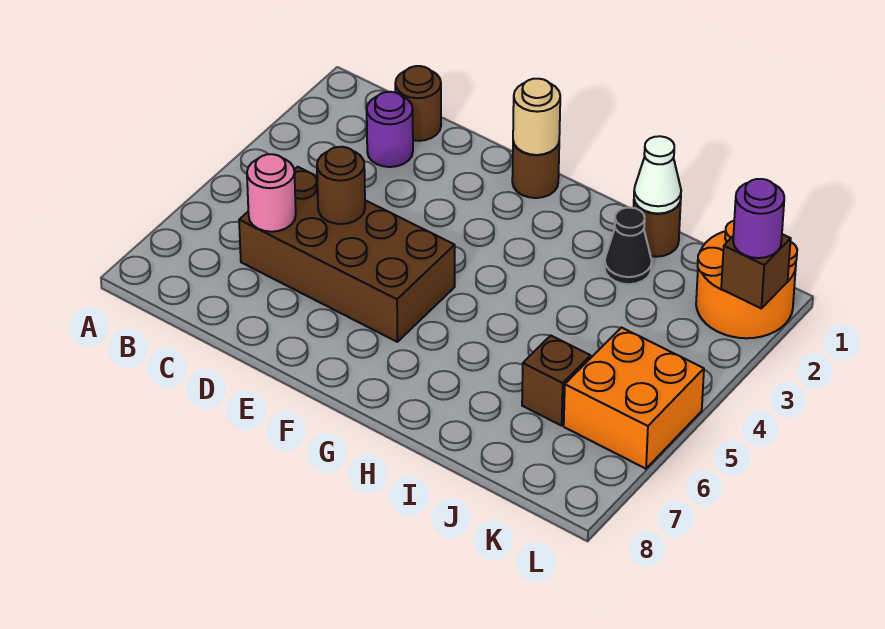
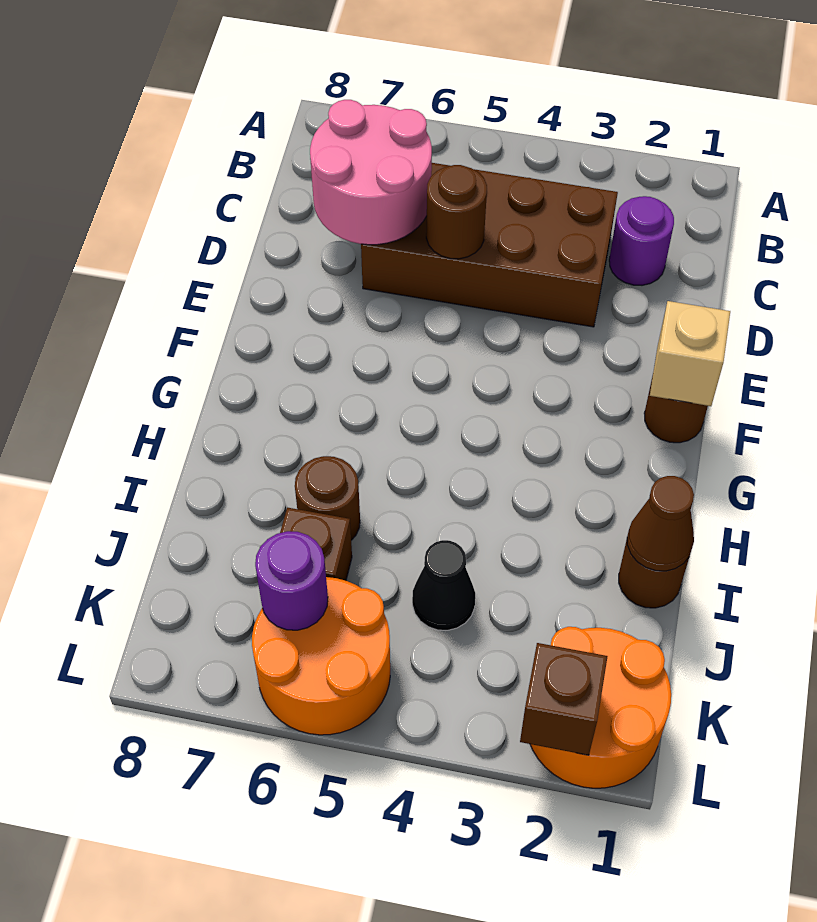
brown round brick C1 level 1 -> brown round brick I6 level 1
brown brick C5:F6 level 1 -> brown brick C3:D6 level 1
pink round brick C6 level 2 -> pink round brick C6:D7 level 2
tan round brick F1 level 2 -> tan brick F1 level 2
white cone I1 level 2 -> brown cone I1 level 2
black cone I2 level 1 -> black cone J4 level 1
orange brick K5:L6 level 1 -> orange round brick K5:L6 level 1
purple round brick L2 level 3 -> purple round brick K6 level 2

